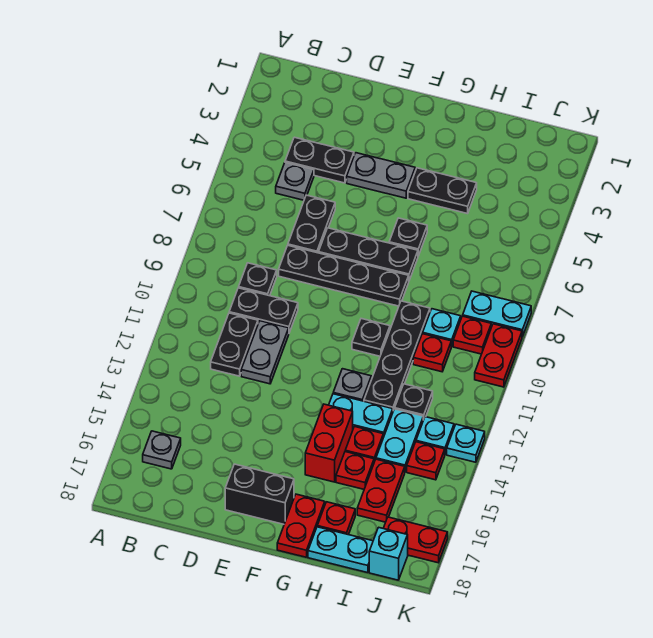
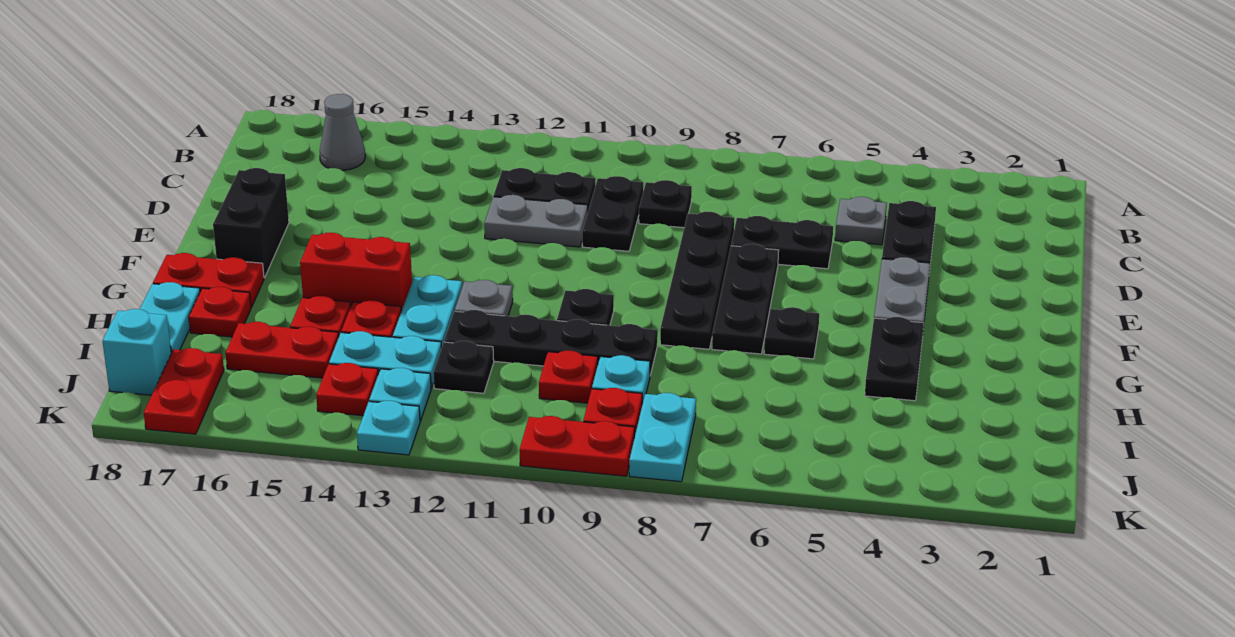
grey plate B16 level 1 -> grey cone B16 level 1

